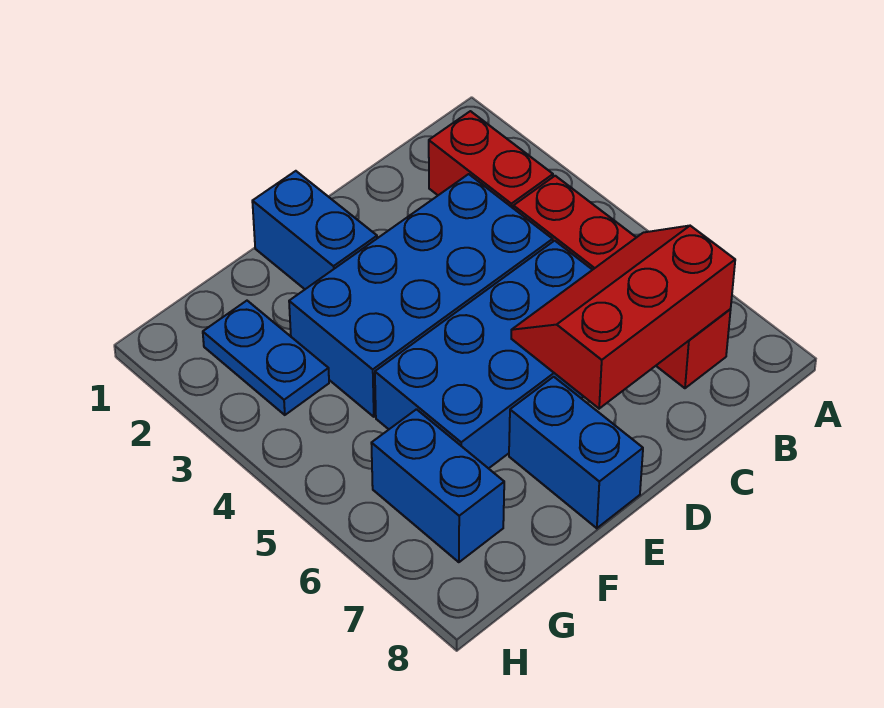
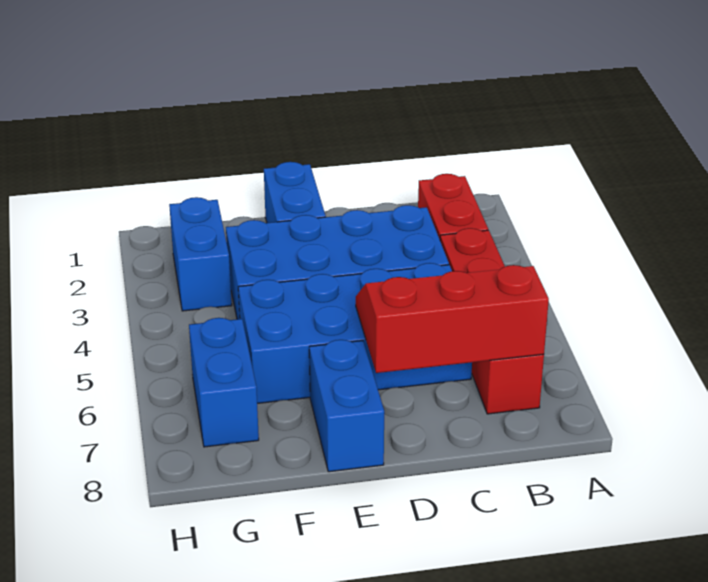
blue plate G2:G3 level 1 -> blue brick G2:G3 level 1

